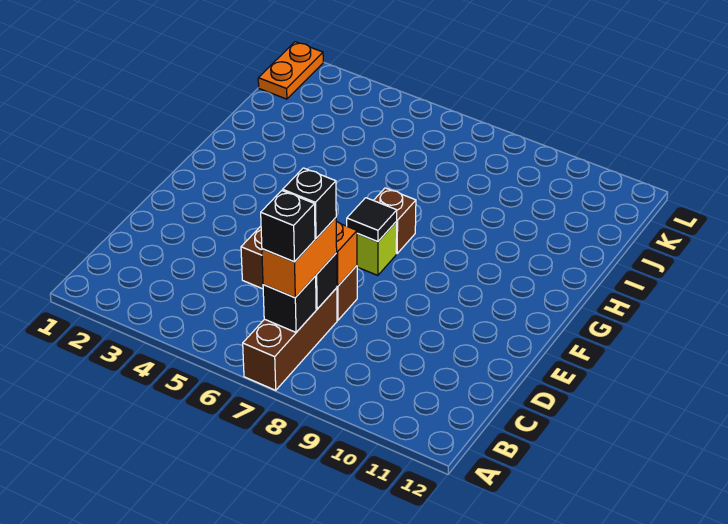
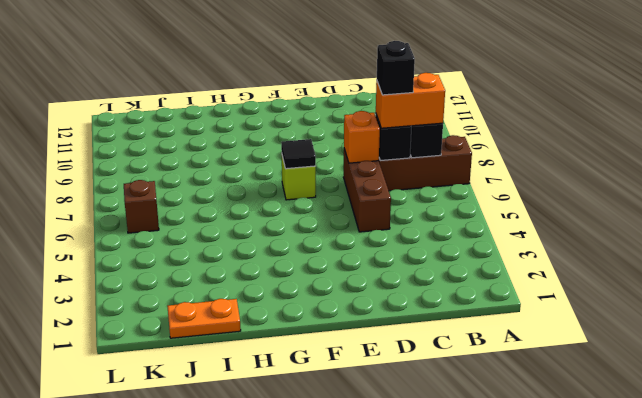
black brick B7 level 4 -> none
brown brick G7 level 1 -> brown brick K6 level 1
orange plate K1:L1 level 1 -> orange plate I1:J1 level 1

